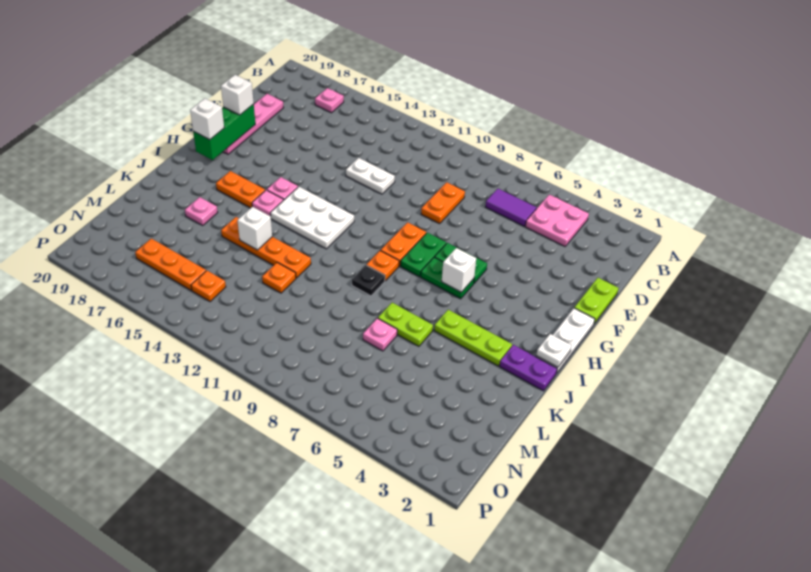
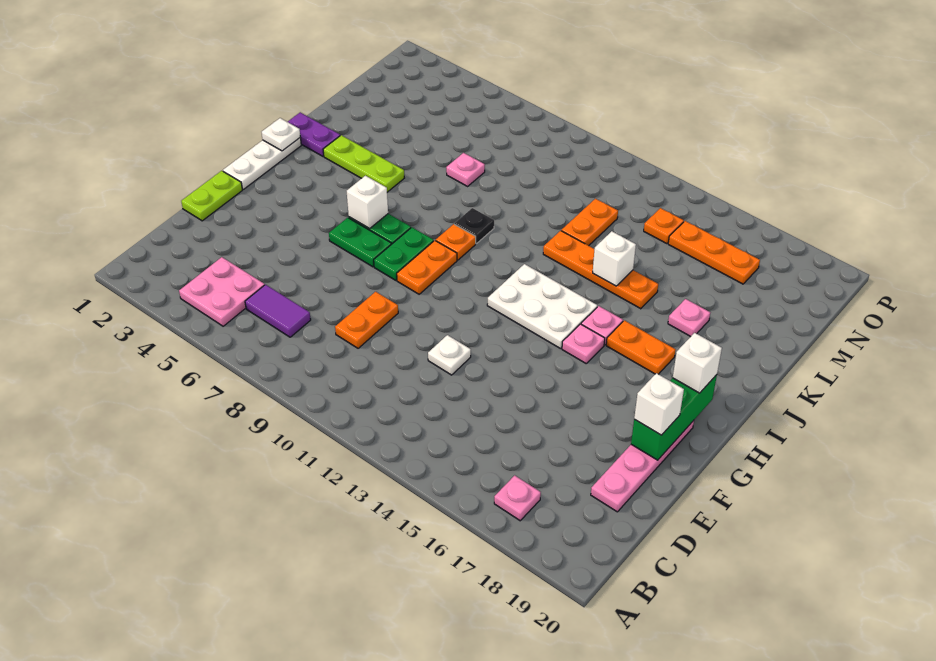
white plate E12:E13 level 1 -> white plate E12 level 1
lime plate K6:K7 level 1 -> none
orange plate L12 level 1 -> orange plate L12:M12 level 1

